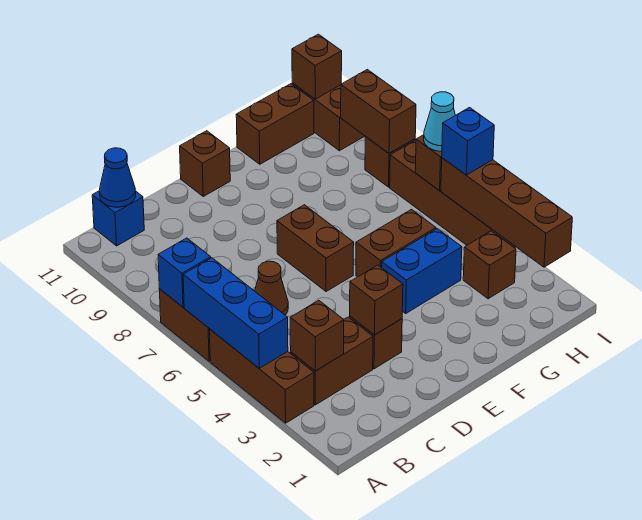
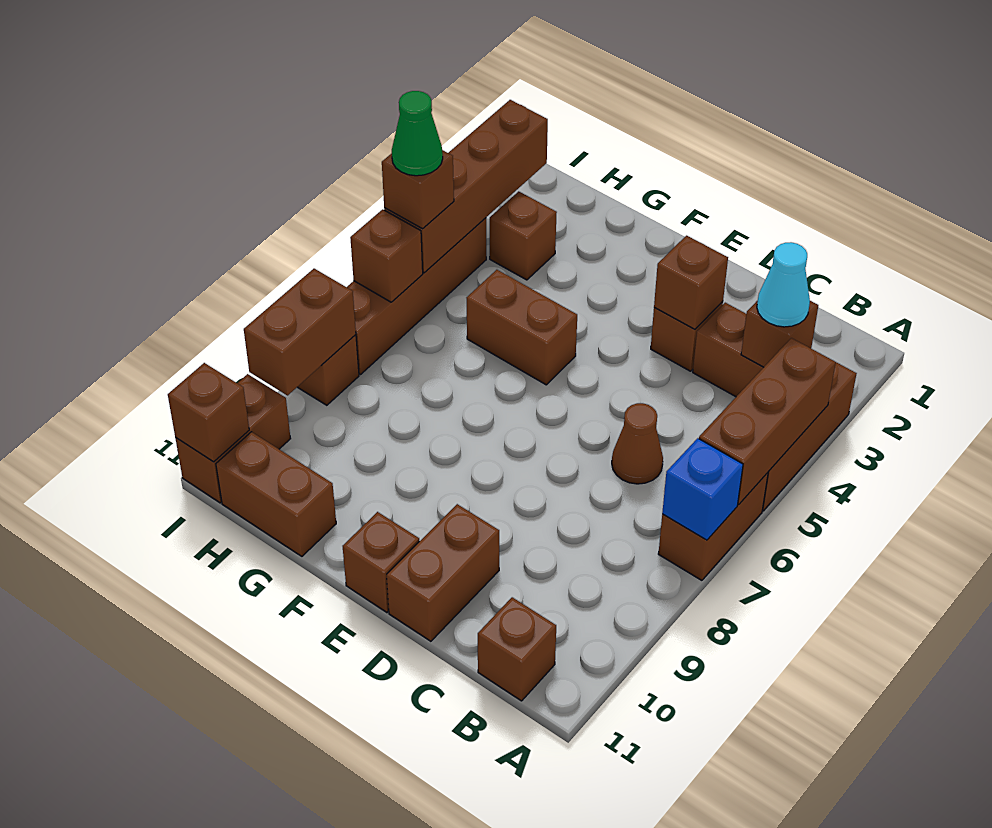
blue brick A4:A6 level 2 -> brown brick A4:A6 level 2
blue brick B11 level 1 -> brown brick B11 level 1
blue cone B11 level 2 -> none
brown brick E6:E7 level 1 -> brown brick D10:D11 level 1
blue brick F4:G4 level 1 -> none
blue brick I5 level 3 -> brown brick I5 level 3
none -> green cone I5 level 4
cyan cone I6 level 3 -> cyan cone B3 level 3

